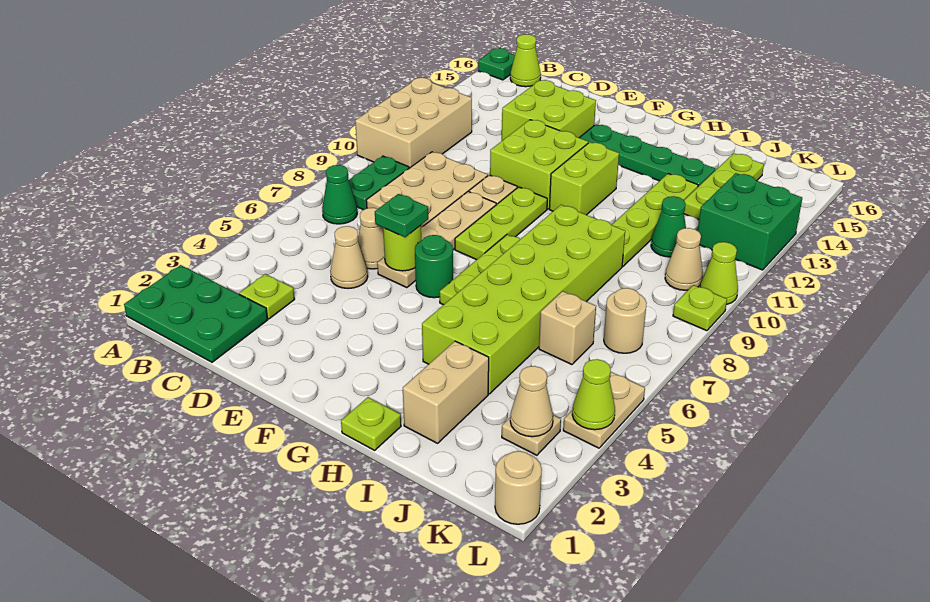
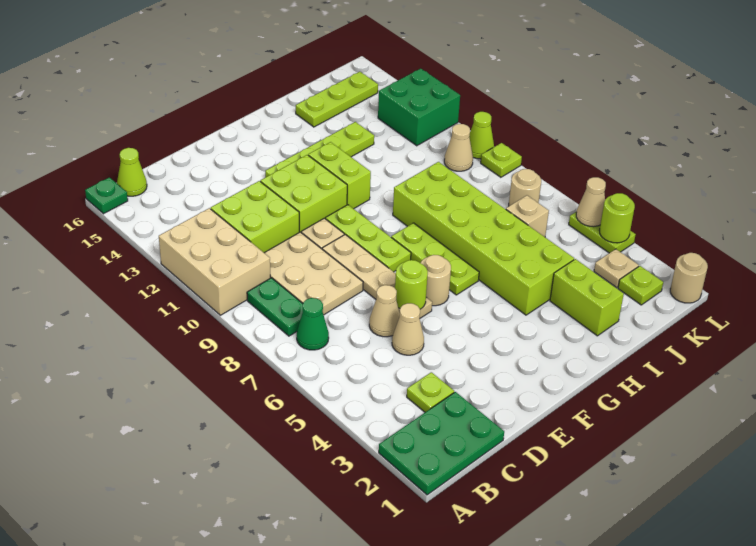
lime brick D13:E14 level 1 -> lime brick C11:D12 level 1
green plate E6 level 3 -> none
green round brick F6 level 1 -> tan round brick F6 level 1
green plate F14:I14 level 1 -> none
lime plate H1 level 1 -> lime plate K2 level 1
tan brick I2:I3 level 1 -> lime brick I2:I3 level 1
lime plate I10:I13 level 1 -> lime plate F13:I13 level 1
green cone J11 level 1 -> none
lime plate J13:J15 level 1 -> lime plate I15:K15 level 1
tan cone K3 level 2 -> tan cone L5 level 2
tan plate L4:L5 level 1 -> lime plate L4:L5 level 1
lime cone L4 level 2 -> lime round brick L4 level 2

